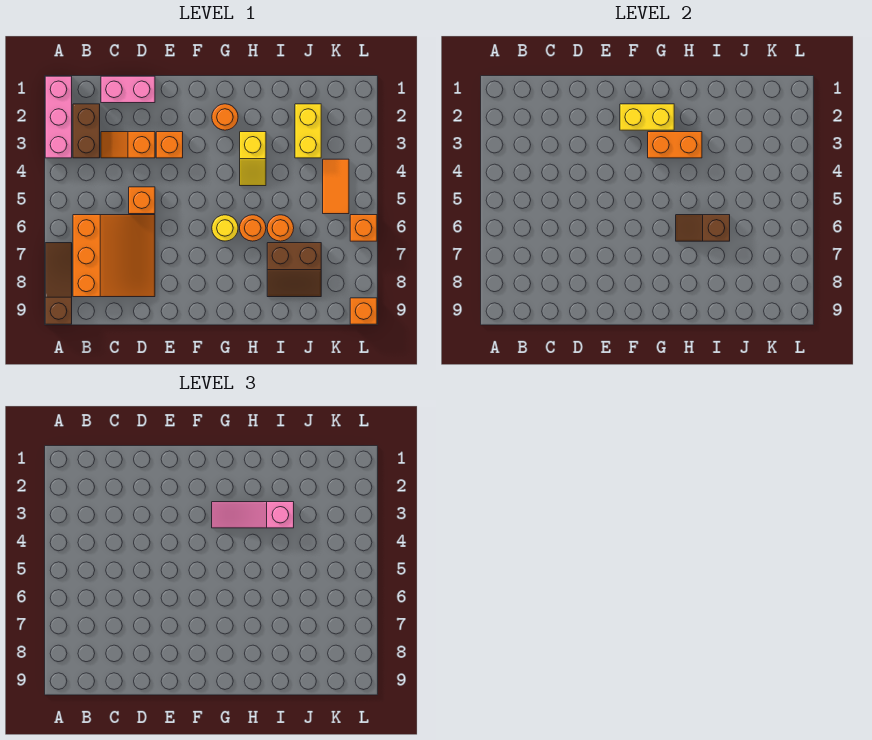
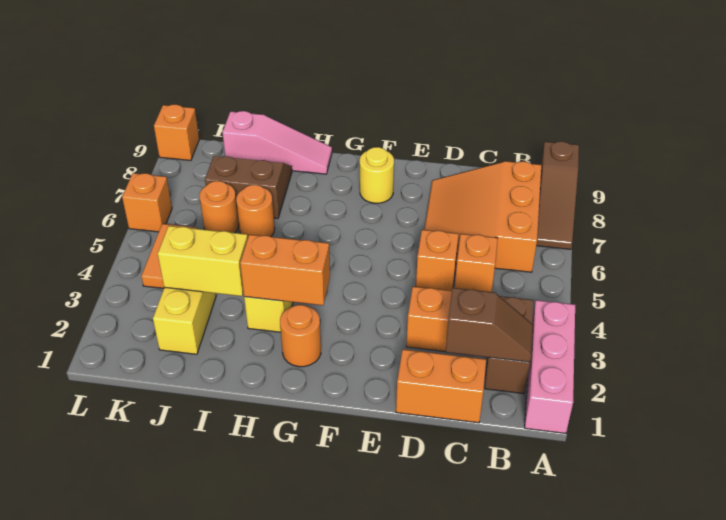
pink brick C1:D1 level 1 -> orange brick C1:D1 level 1
orange brick E3 level 1 -> orange brick C5 level 1
yellow brick F2:G2 level 2 -> yellow brick I3:J3 level 2
pink slope G3:I3 level 3 top I -> pink slope H9:J9 level 1 top J
yellow round brick G6 level 1 -> yellow round brick F8 level 1
orange round brick H6 level 1 -> orange round brick J6 level 1
brown slope H6:I6 level 2 top I -> brown slope B2:C2 level 2 top C

